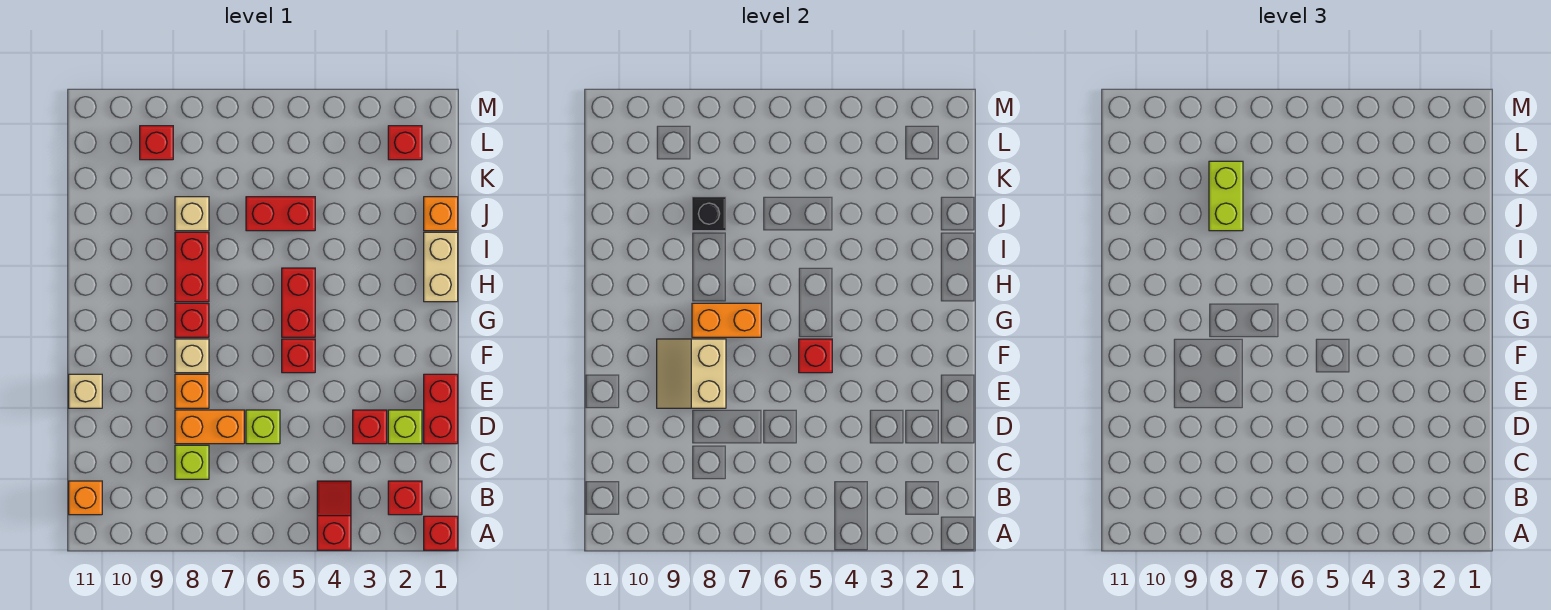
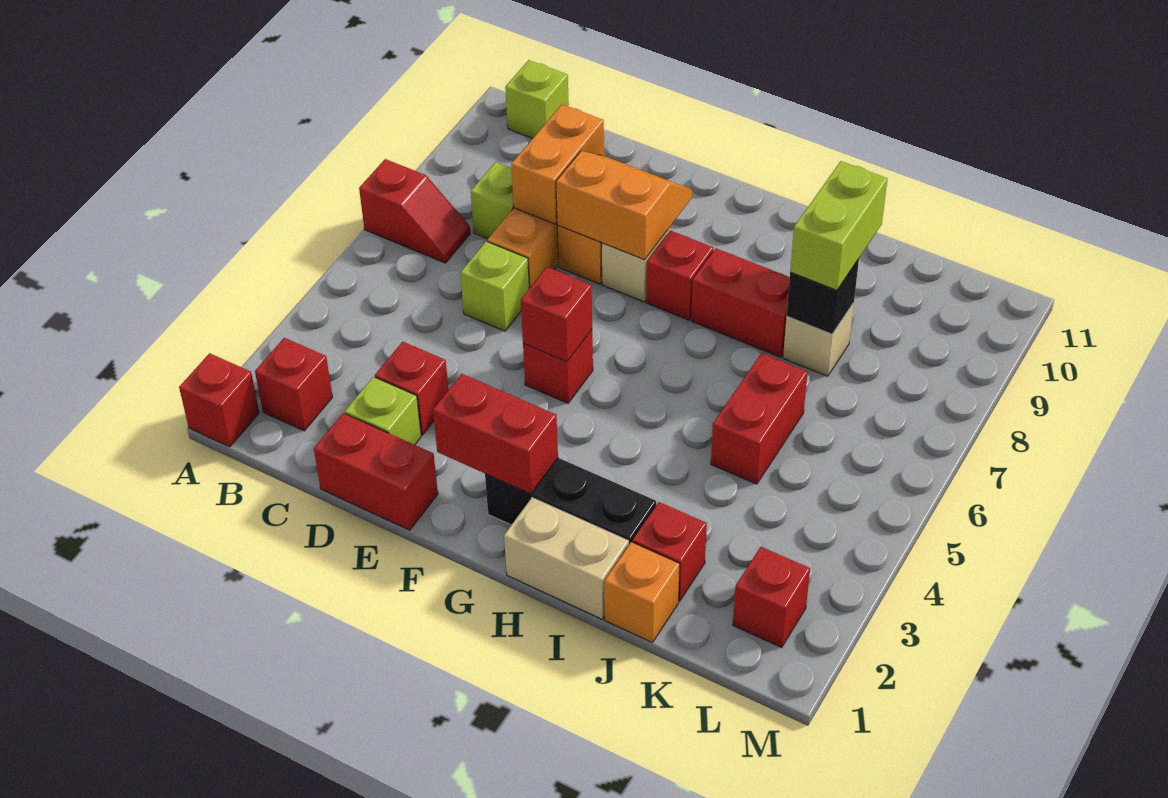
red slope A4:B4 level 1 top A -> red slope A7:B7 level 1 top A
orange brick B11 level 1 -> lime brick B11 level 1
tan slope E8:F9 level 2 top 8 -> orange slope E8:F9 level 2 top 8
tan brick E11 level 1 -> none
none -> black brick G2:I2 level 1
red brick G5:H5 level 1 -> red brick F2:G2 level 2
orange brick G7:G8 level 2 -> orange brick D8:D9 level 2
lime brick J8:K8 level 3 -> lime brick J8:J9 level 3
red brick L9 level 1 -> red brick J2 level 1

